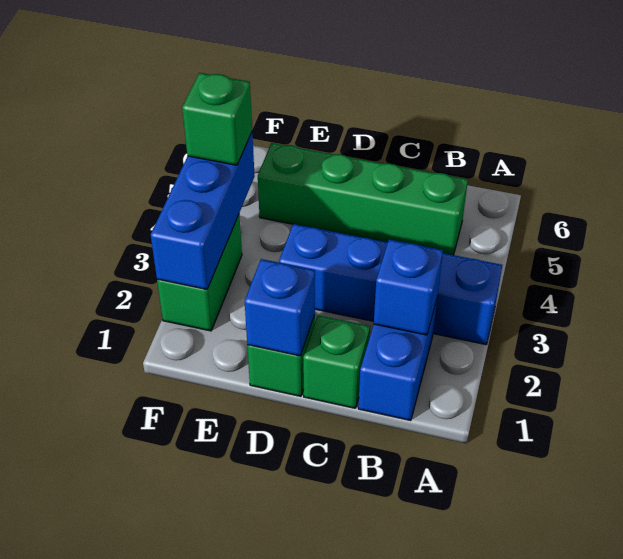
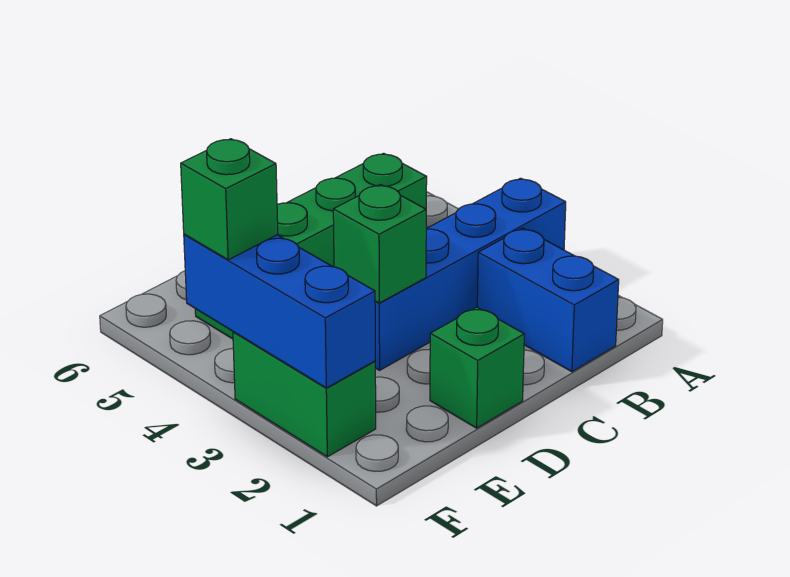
blue brick B2 level 2 -> none
green brick C1 level 1 -> green brick D3 level 2
blue brick D1 level 2 -> none

